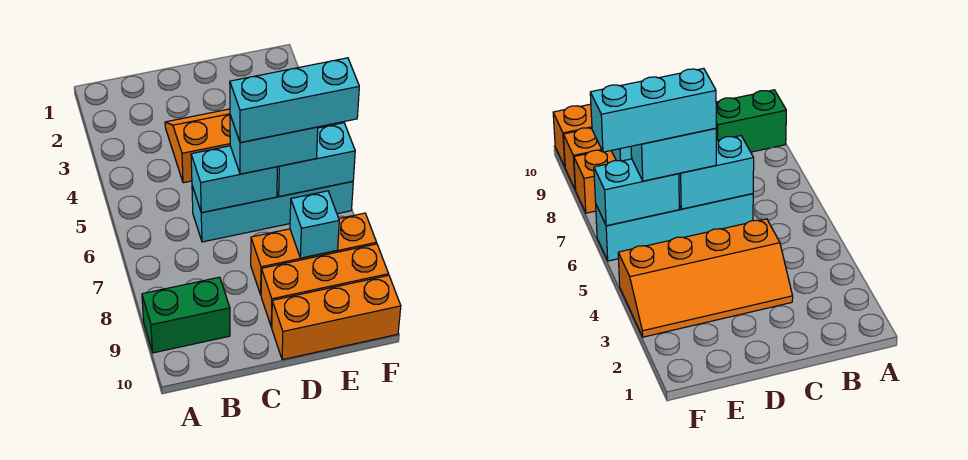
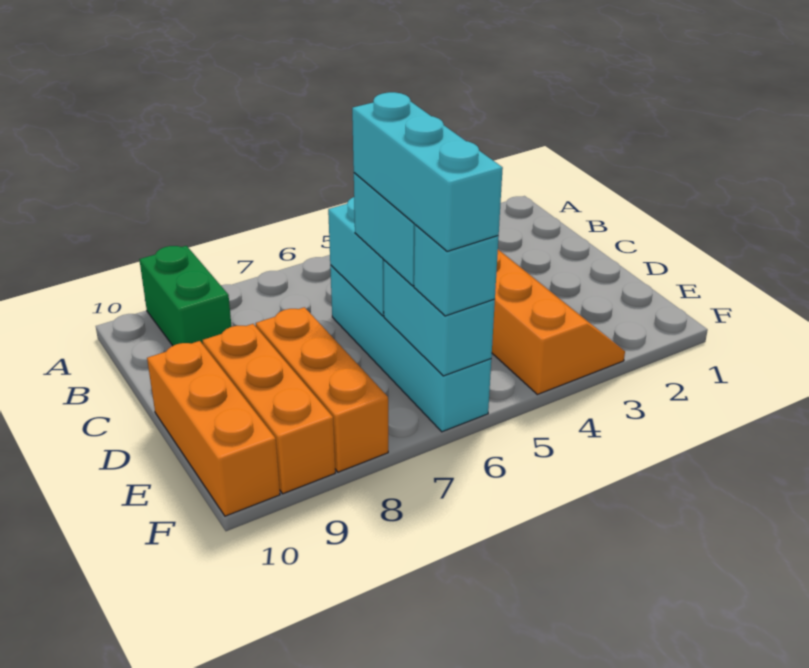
cyan brick E8 level 2 -> cyan brick F6 level 3

